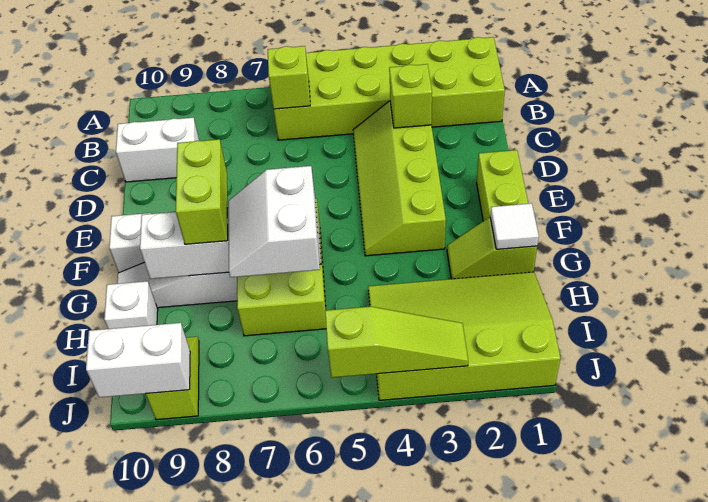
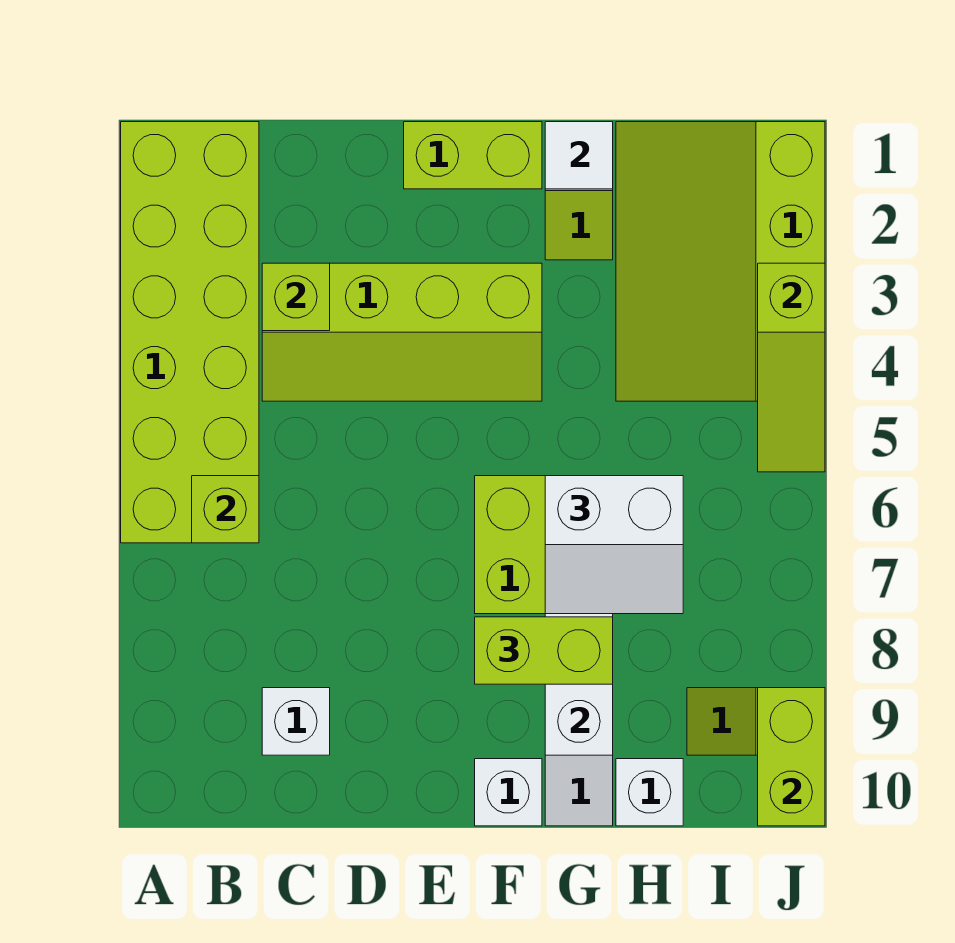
white brick C9:C10 level 1 -> white brick C9 level 1
lime slope J3:J5 level 2 top 5 -> lime slope J3:J5 level 2 top 3
white brick J9:J10 level 2 -> lime brick J9:J10 level 2

